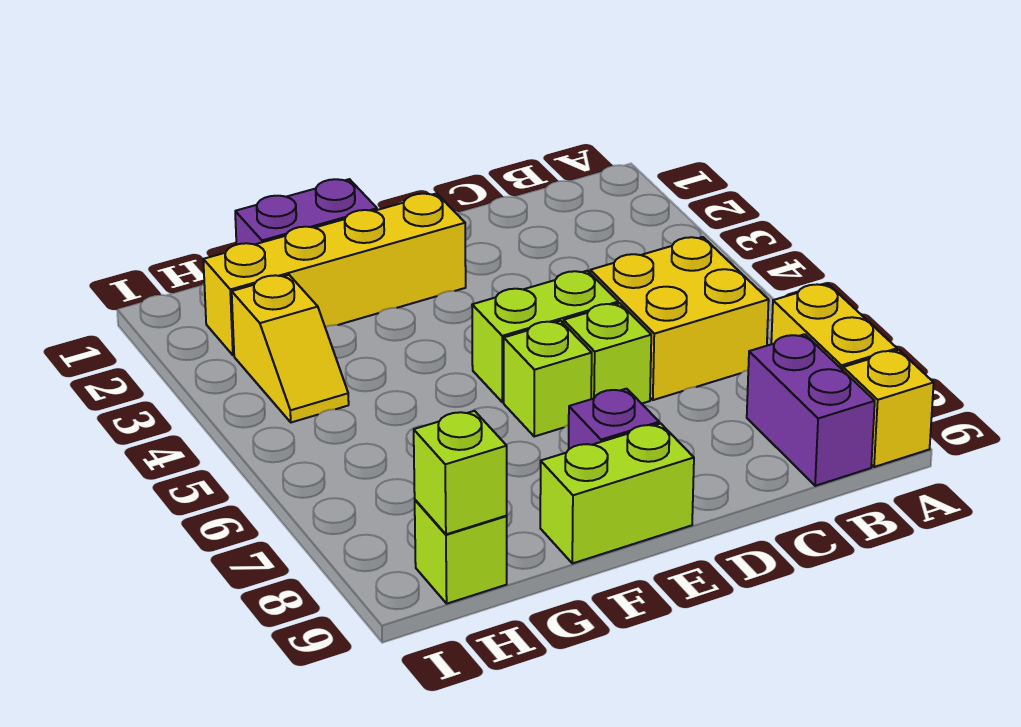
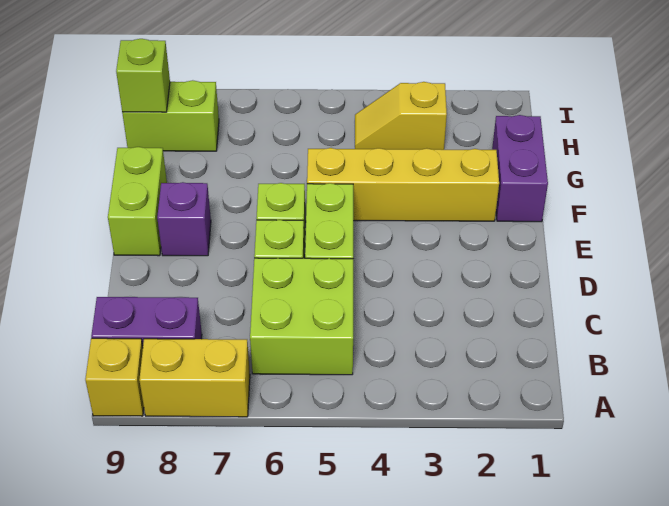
yellow brick B5:C6 level 1 -> lime brick B5:C6 level 1
yellow brick E2:H2 level 1 -> yellow brick F2:F5 level 1
lime brick H9 level 1 -> lime brick H8:H9 level 1

